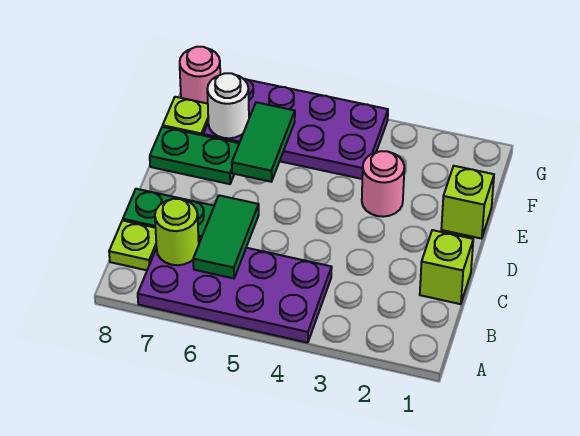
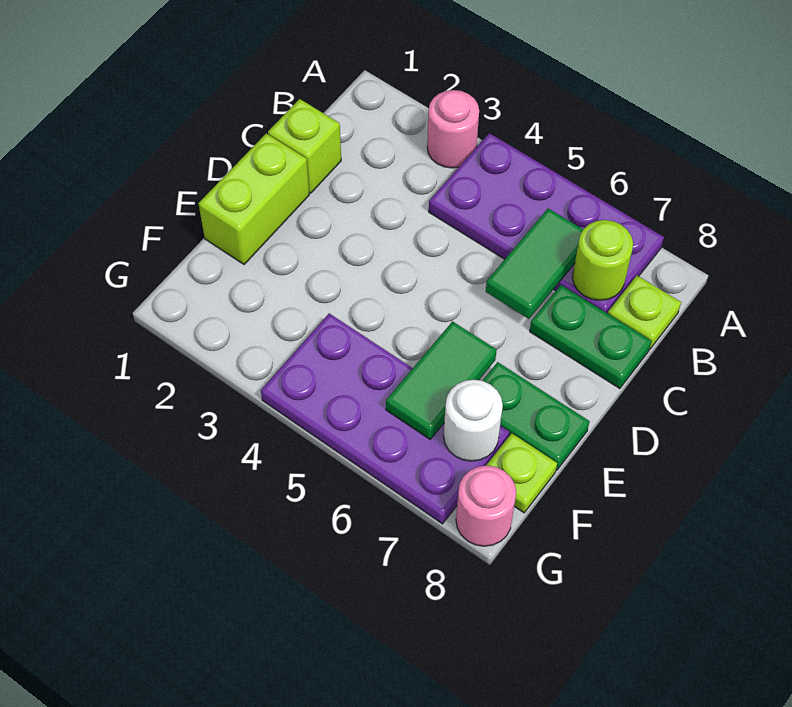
lime brick E1 level 1 -> lime brick D1:E1 level 1
pink round brick E3 level 1 -> pink round brick A3 level 1

